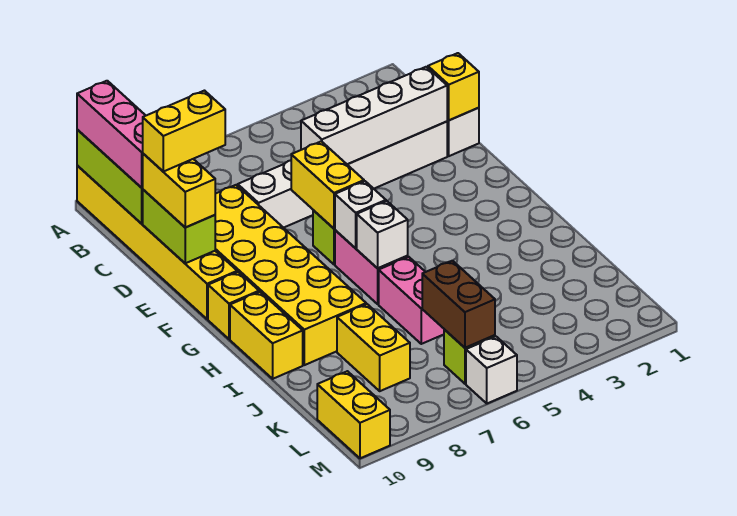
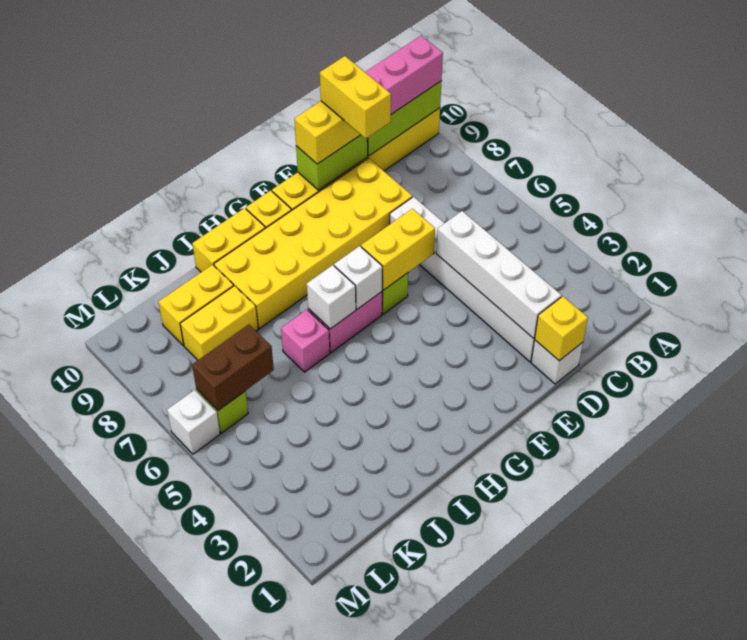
pink brick I6:J6 level 1 -> pink brick I6 level 1
yellow brick L10:M10 level 1 -> yellow brick J9:K9 level 1

